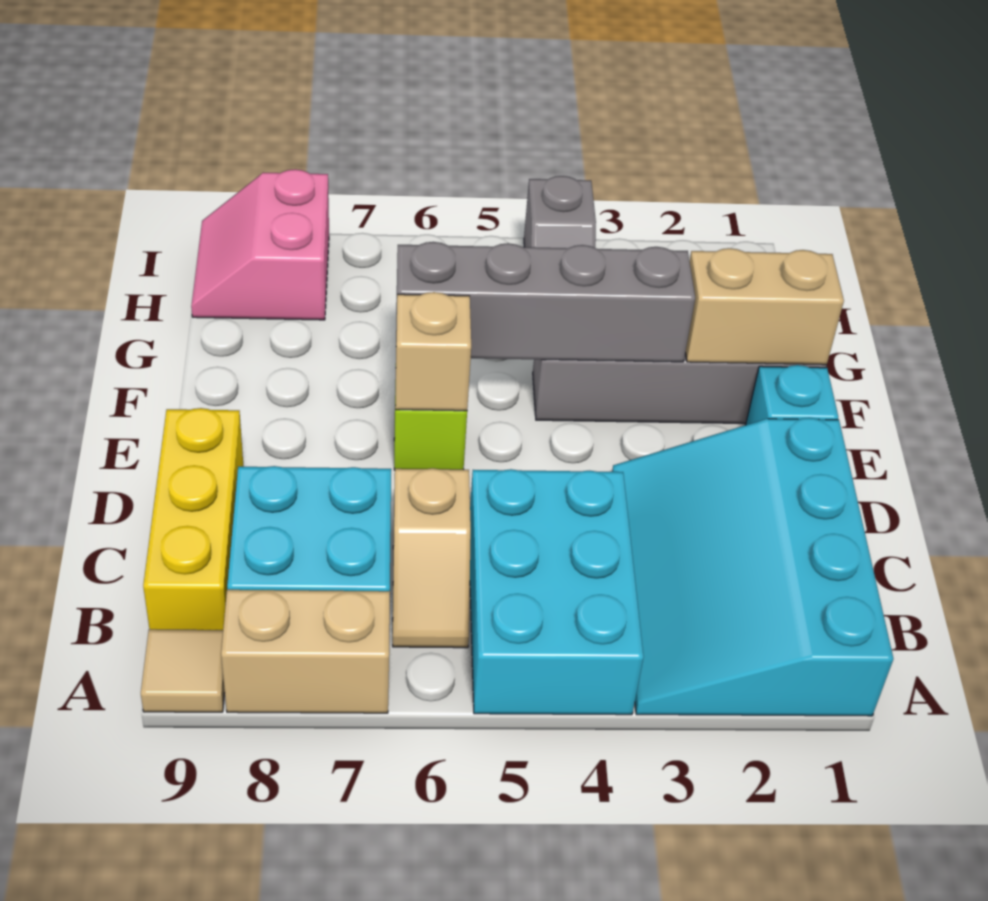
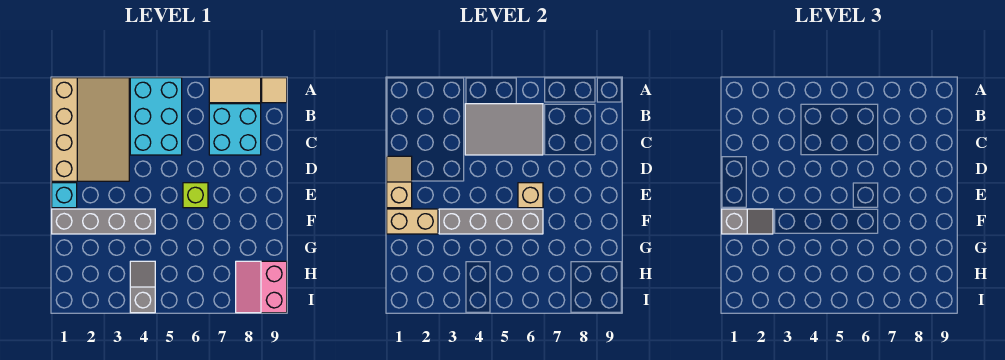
cyan slope A1:D3 level 1 top 1 -> tan slope A1:D3 level 1 top 1
tan brick A7:A8 level 1 -> tan tile A7:A8 level 1
none -> grey tile B4:C6 level 2
tan slope B6:C6 level 1 top C -> tan slope D1:E1 level 2 top E
yellow brick B9:D9 level 1 -> none
none -> grey slope F1:F2 level 3 top 1
pink slope H8:I9 level 1 top 8 -> pink slope H8:I9 level 1 top 9

